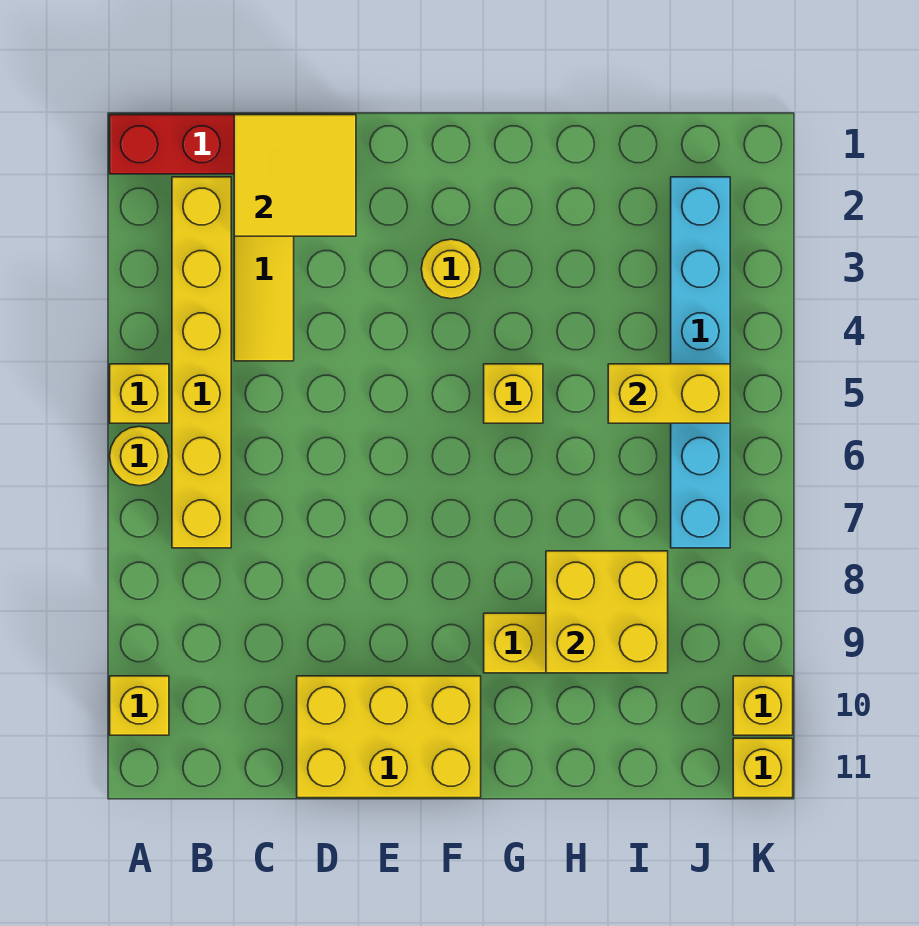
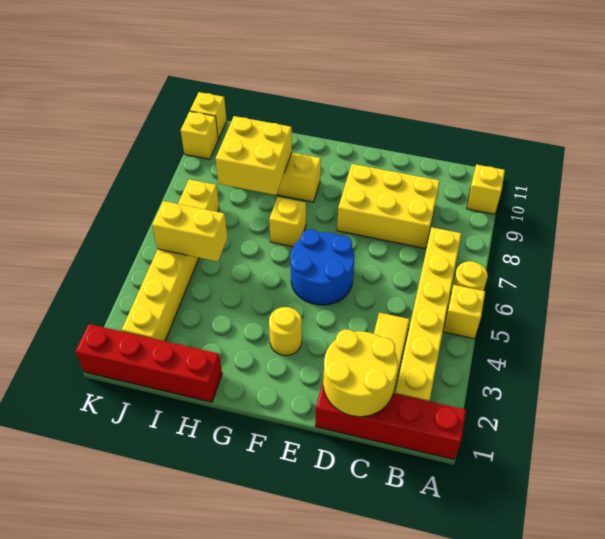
yellow tile C1:D2 level 2 -> yellow round brick C1:D2 level 2
yellow brick D10:F11 level 1 -> yellow brick C8:E9 level 1
none -> blue round brick E5:F6 level 1
yellow brick G5 level 1 -> yellow brick G7 level 1
none -> red brick H1:K1 level 1
cyan brick J2:J7 level 1 -> yellow brick J2:J7 level 1

